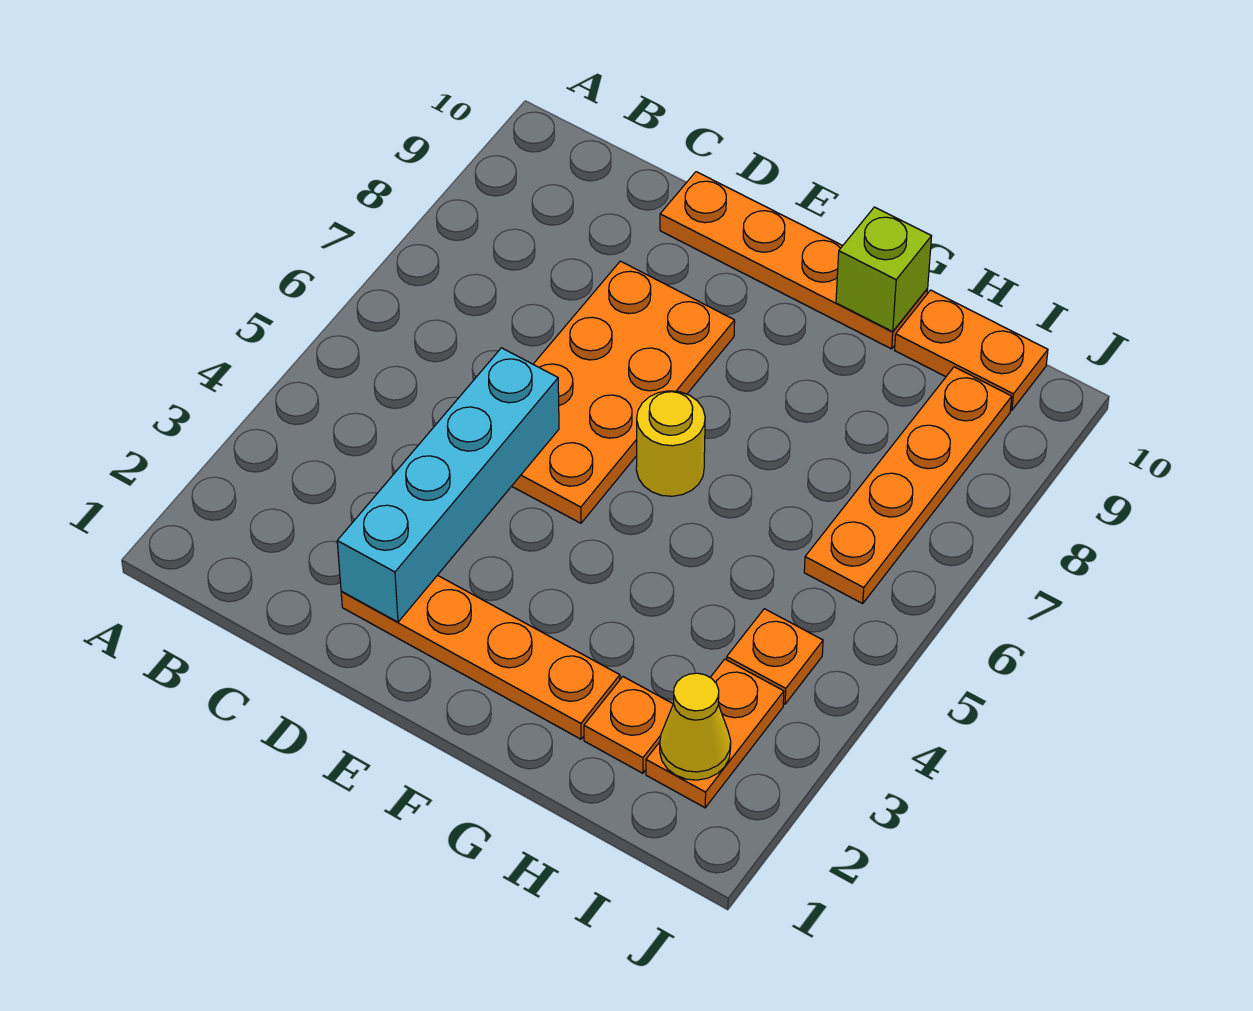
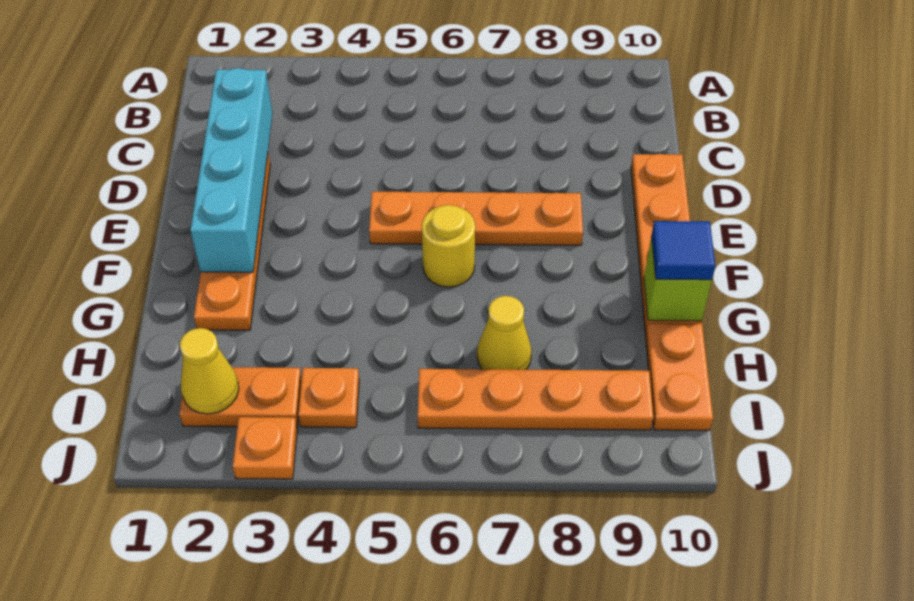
cyan brick D2:D5 level 2 -> cyan brick C2:F2 level 2
orange plate D5:E8 level 1 -> orange plate E5:E8 level 1
none -> blue tile G10 level 3
orange plate H2 level 1 -> orange plate J3 level 1
none -> yellow cone H7 level 1

